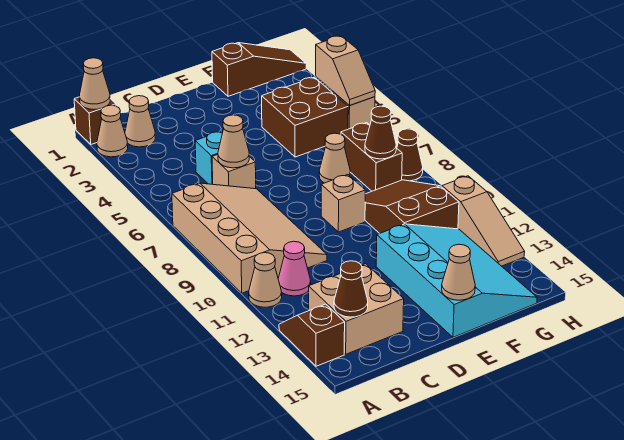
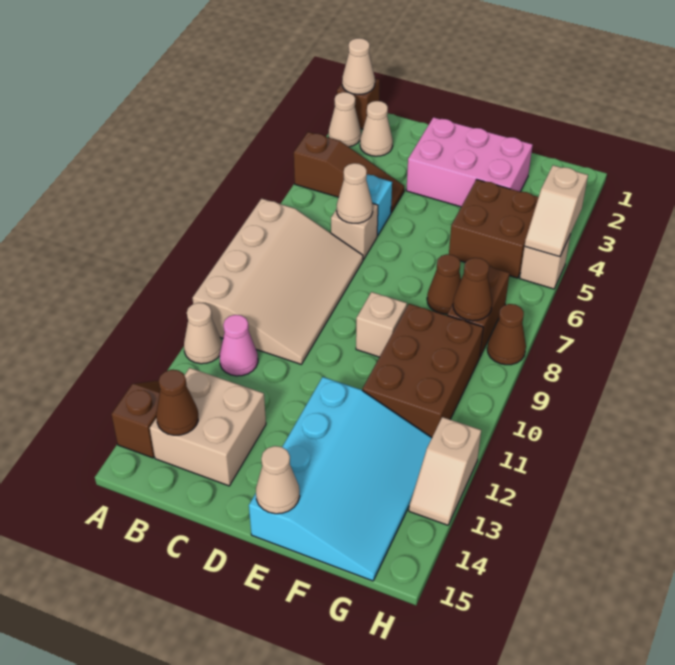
none -> pink brick D2:F3 level 1
brown slope F1:H1 level 1 top F -> brown slope A4:C4 level 1 top A
tan cone F7 level 1 -> brown cone F7 level 1
brown slope F9:G11 level 1 top 11 -> brown brick F9:G11 level 1
tan slope H11:H13 level 1 top 11 -> tan slope H12:H13 level 1 top 12

